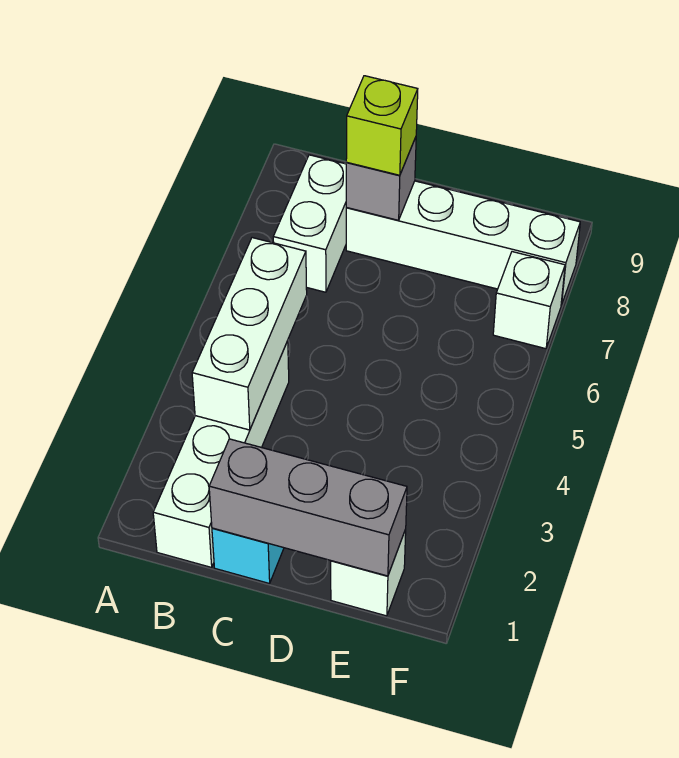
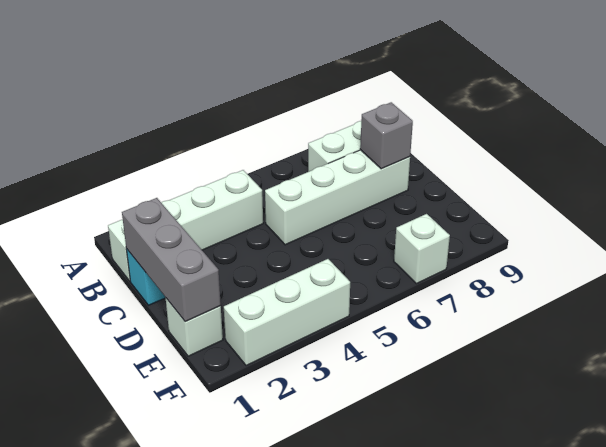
white brick B3:B5 level 2 -> white brick F2:F4 level 1
white brick C8:F8 level 1 -> white brick C5:C8 level 1
lime brick C8 level 3 -> none

